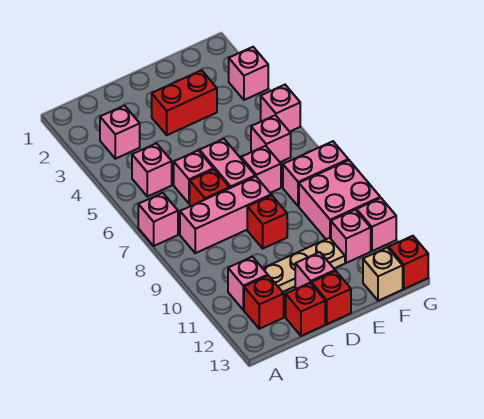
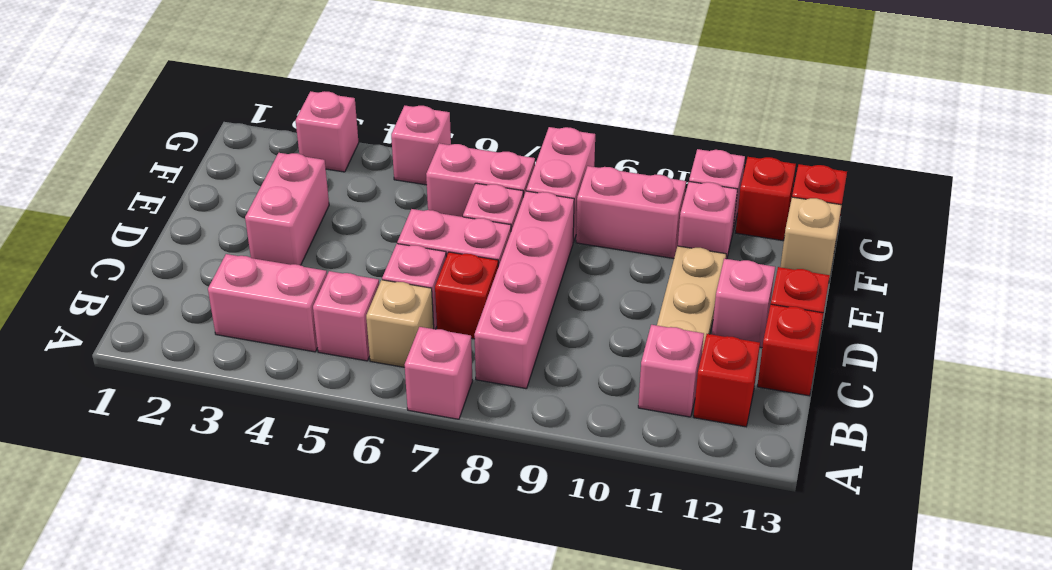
pink brick B3 level 1 -> pink brick B3:B4 level 1
none -> tan brick B6 level 1
pink brick B8:D8 level 1 -> pink brick B8:E8 level 1
red brick D3:E3 level 1 -> pink brick D3:E3 level 1
red brick D9 level 1 -> red brick G12 level 1
pink brick F6 level 1 -> pink brick F6:F7 level 1
pink brick F9:G10 level 1 -> pink brick F9:F10 level 1

